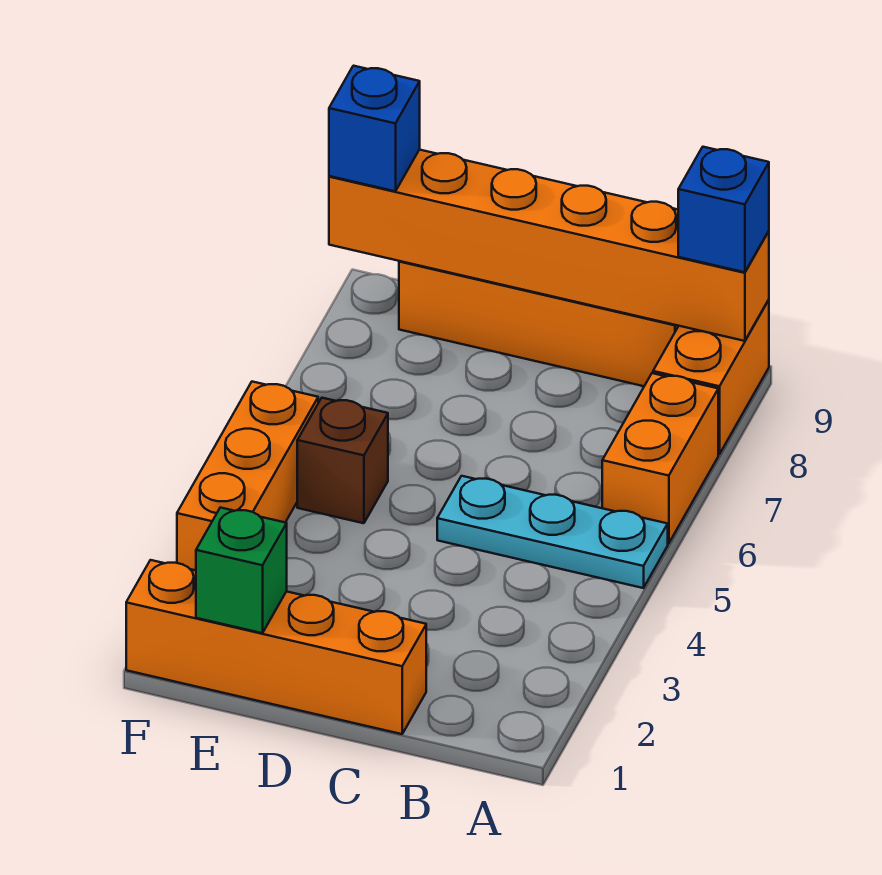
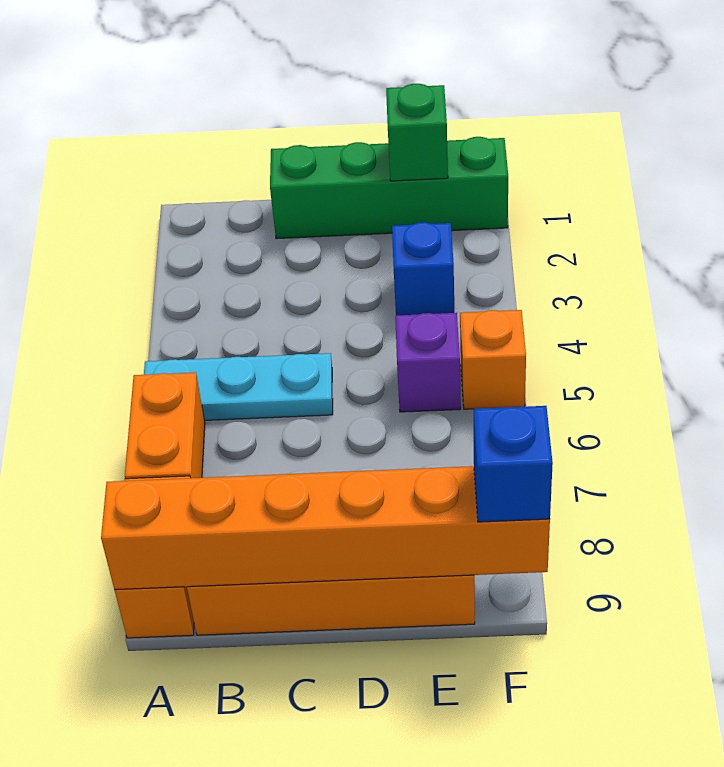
blue brick A9 level 3 -> blue brick E3 level 1
orange brick C1:F1 level 1 -> green brick C1:F1 level 1
brown brick E5 level 1 -> purple brick E5 level 1
orange brick F3:F5 level 1 -> orange brick F5 level 1

